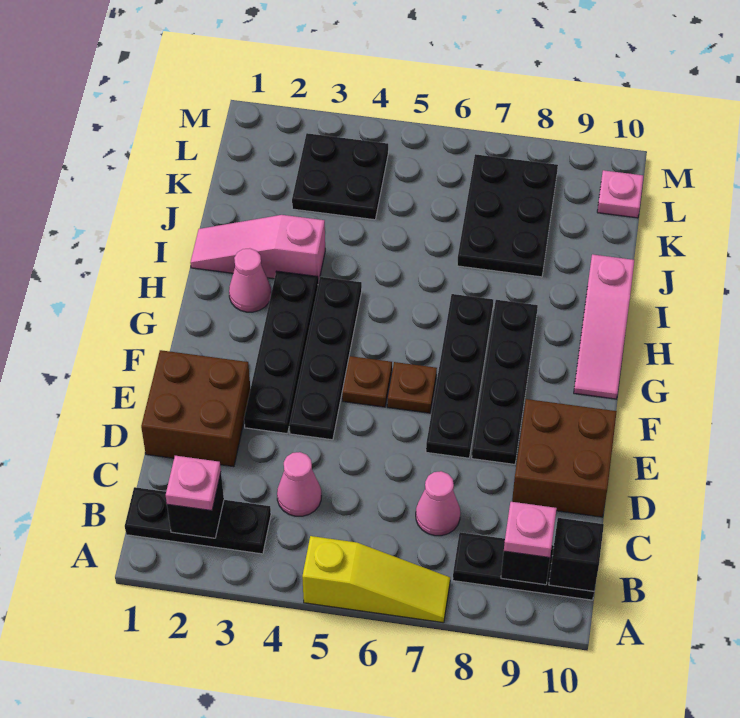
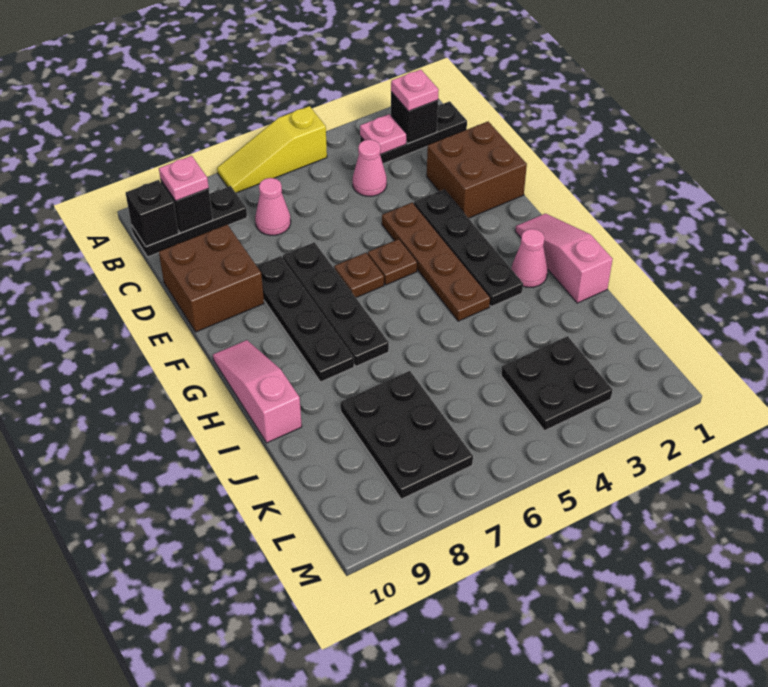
black plate E4:H4 level 1 -> brown plate E4:H4 level 1
pink slope I1:I3 level 1 top 3 -> pink slope G1:I1 level 1 top I
pink plate L10 level 1 -> pink plate B3 level 2

